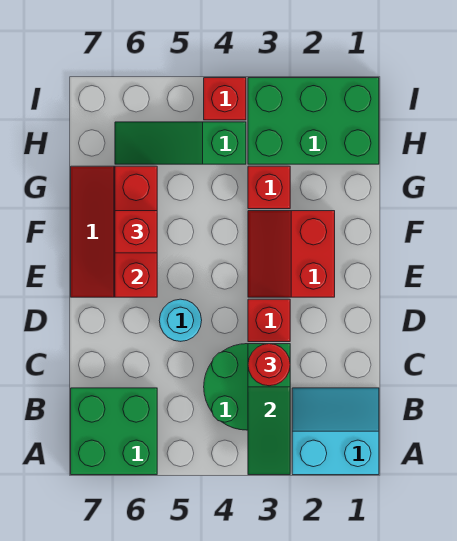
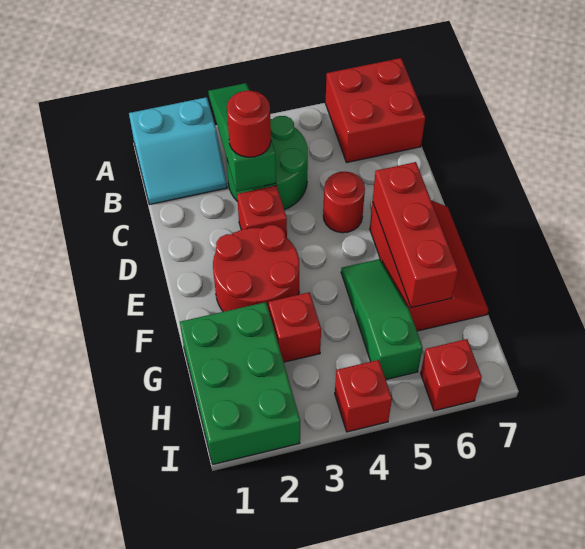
green brick A6:B7 level 1 -> red brick A6:B7 level 1
cyan round brick D5 level 1 -> red round brick D5 level 1
red slope E2:F3 level 1 top 2 -> red round brick E2:F3 level 1
red brick F6 level 3 -> red brick I6 level 1
green brick H1:I3 level 1 -> green brick G1:I2 level 1
green slope H4:H6 level 1 top 4 -> green slope F5:H5 level 1 top H

